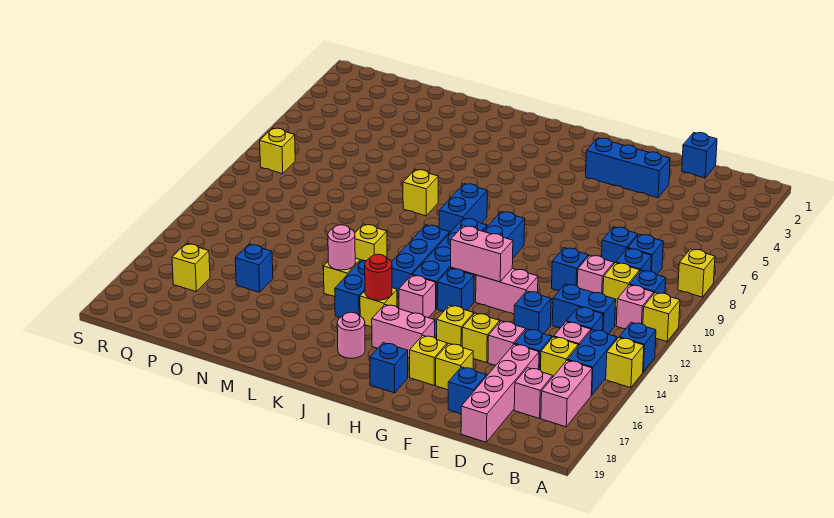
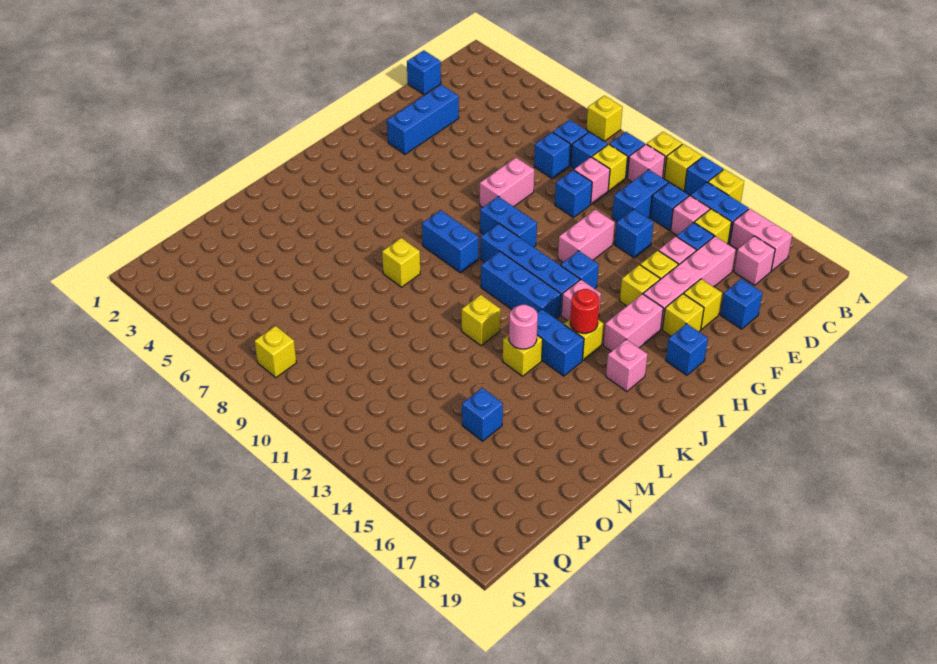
pink brick D16:D19 level 1 -> pink brick D16:G16 level 1
pink brick G12:H12 level 2 -> pink brick F8:G8 level 1
pink round brick J17 level 1 -> pink brick J17 level 1
yellow brick Q16 level 1 -> yellow brick A12 level 1

